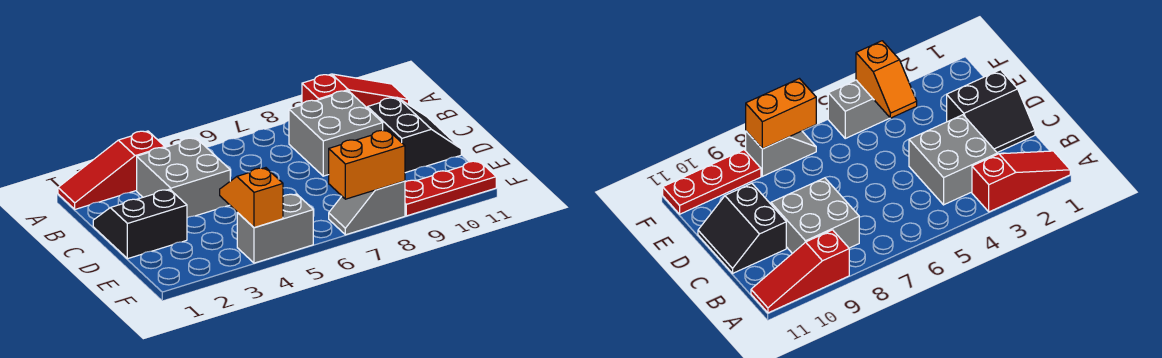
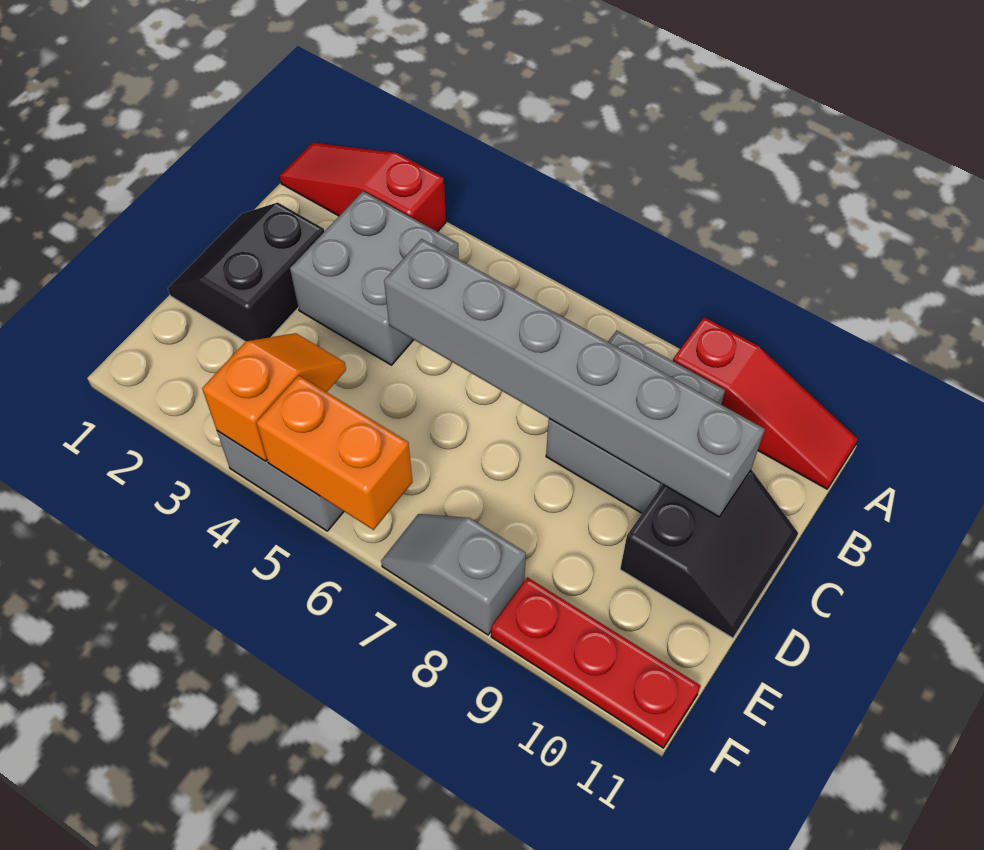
black slope C1:D2 level 1 top D -> black slope C1:D2 level 1 top 2
none -> grey brick C5:C10 level 2
orange brick F7:F8 level 2 -> orange brick F5:F6 level 2

